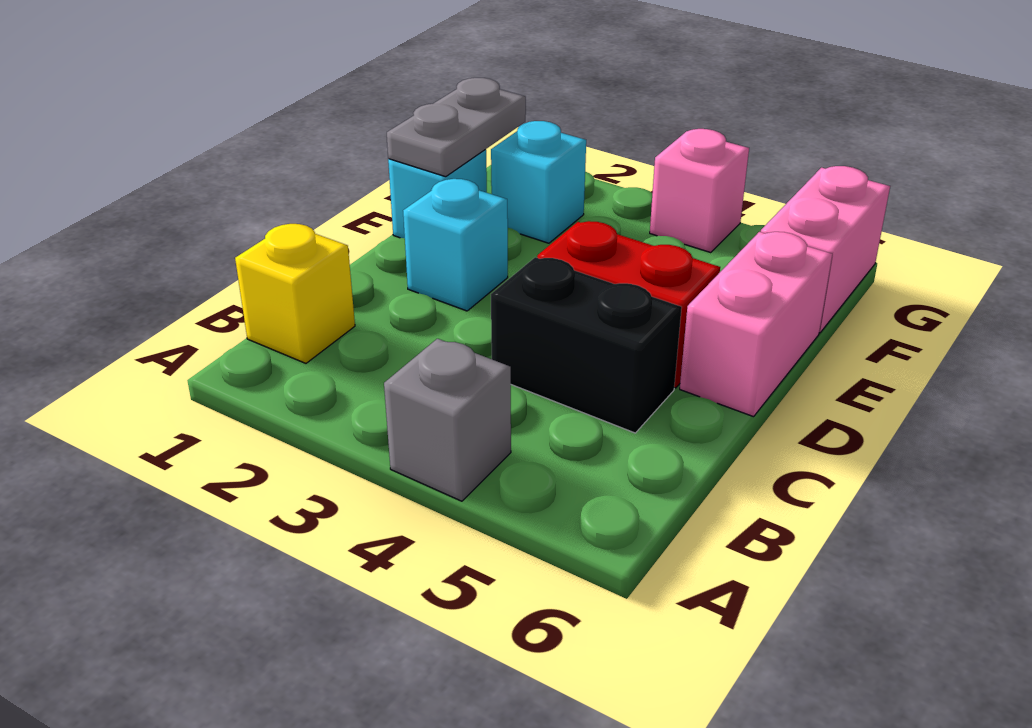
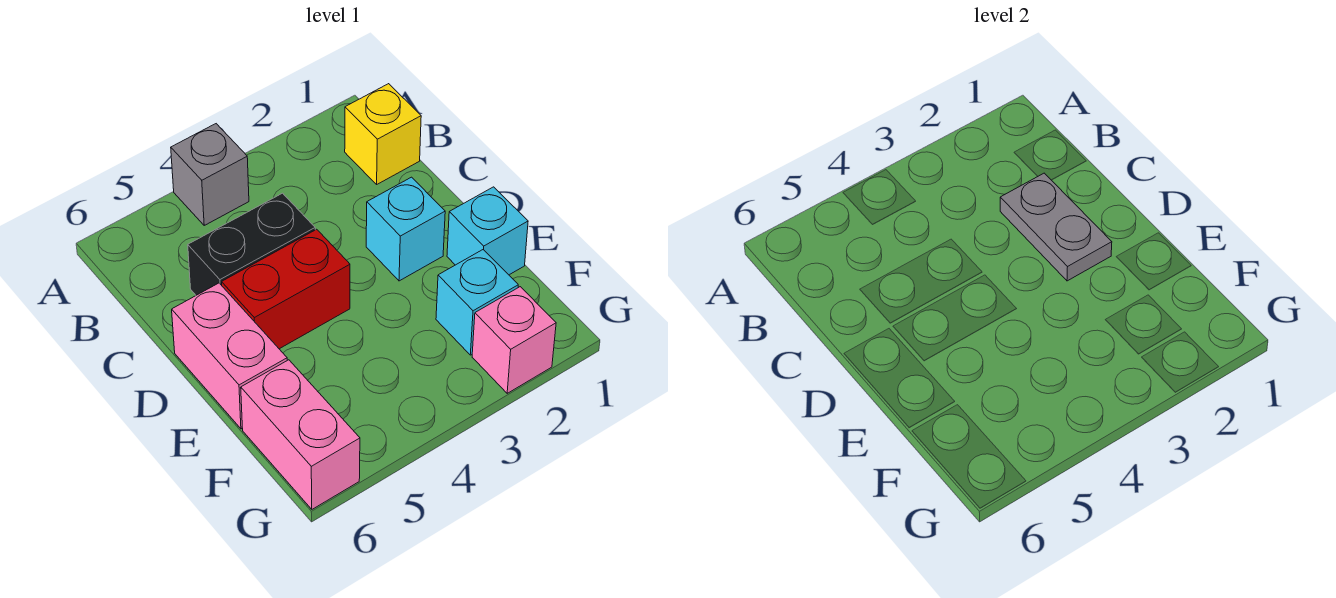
grey plate E1:F1 level 2 -> grey plate C2:D2 level 2
pink brick G4 level 1 -> pink brick G2 level 1

